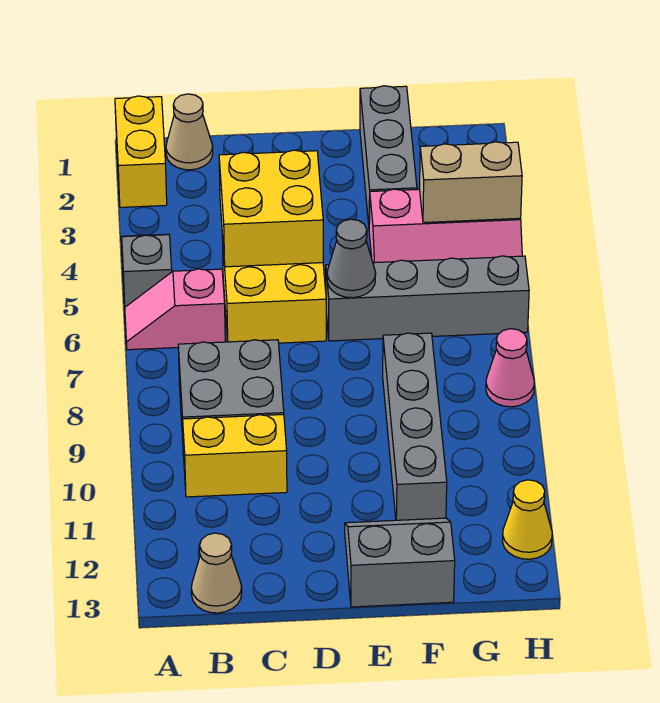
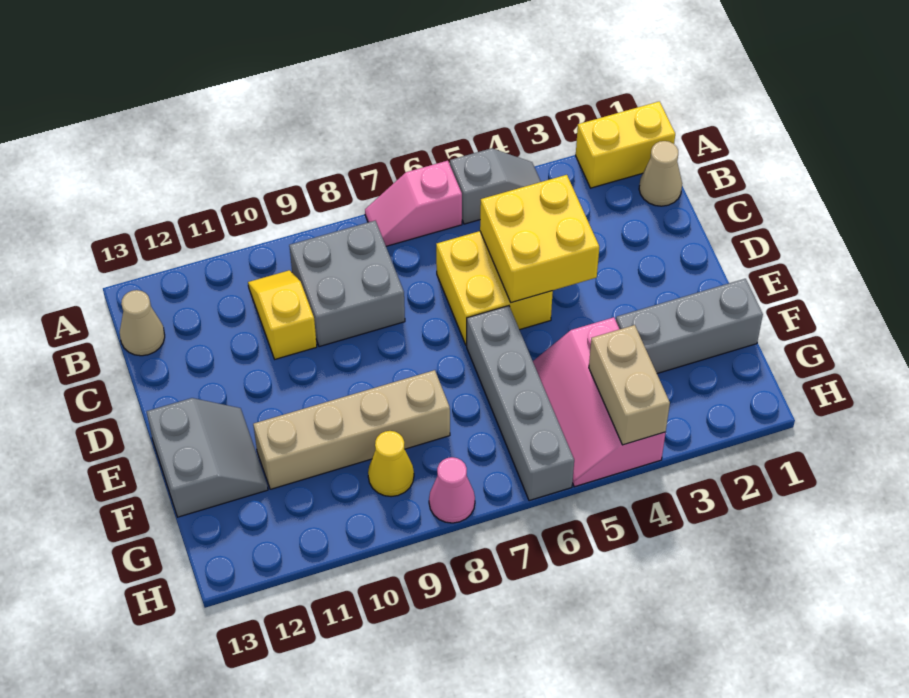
pink slope A6:B6 level 1 top B -> pink slope A6:A7 level 1 top 6
yellow brick B10:C10 level 1 -> yellow slope B10:C10 level 1 top C
grey cone E6 level 2 -> none
grey brick F8:F11 level 1 -> tan brick F8:F11 level 1
yellow cone H12 level 1 -> yellow cone G9 level 1

